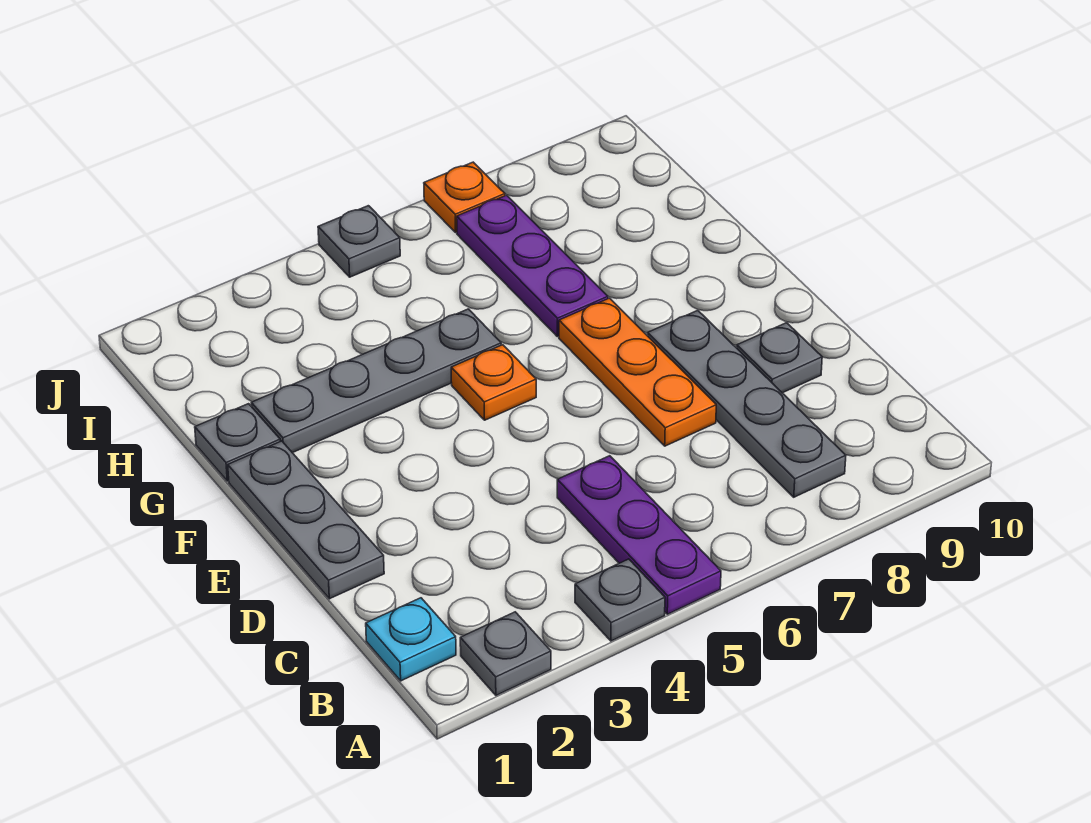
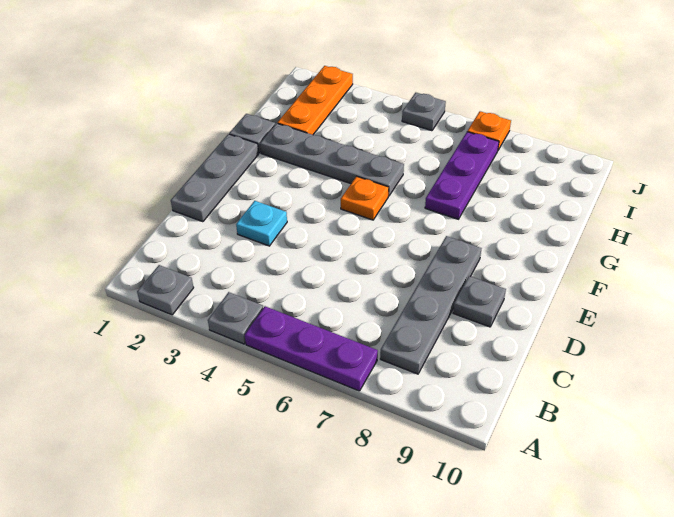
purple plate A5:C5 level 1 -> purple plate A5:A7 level 1
cyan plate B1 level 1 -> cyan plate D3 level 1
orange plate D7:F7 level 1 -> orange plate H2:J2 level 1

